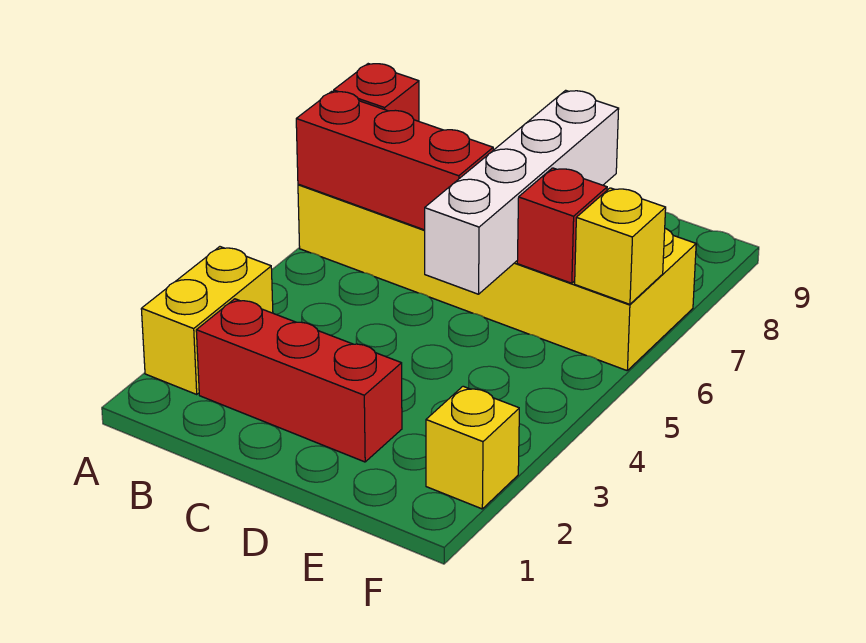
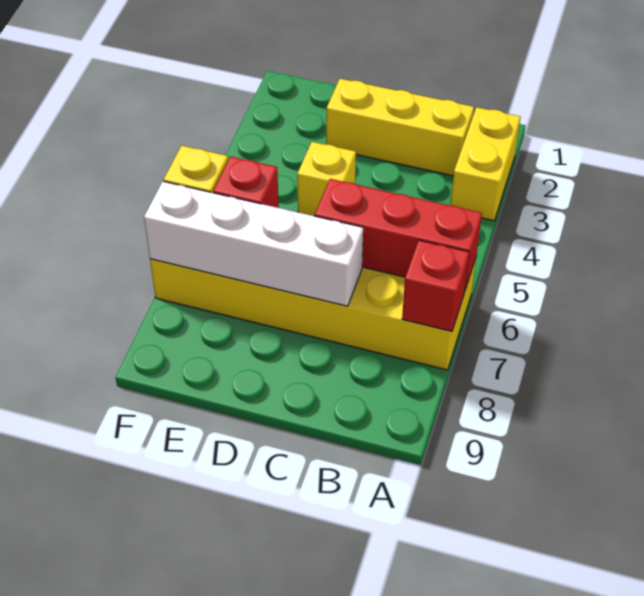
red brick B2:D2 level 1 -> yellow brick B2:D2 level 1
white brick D5:D8 level 2 -> white brick C7:F7 level 2
yellow brick F2 level 1 -> yellow brick D4 level 1

